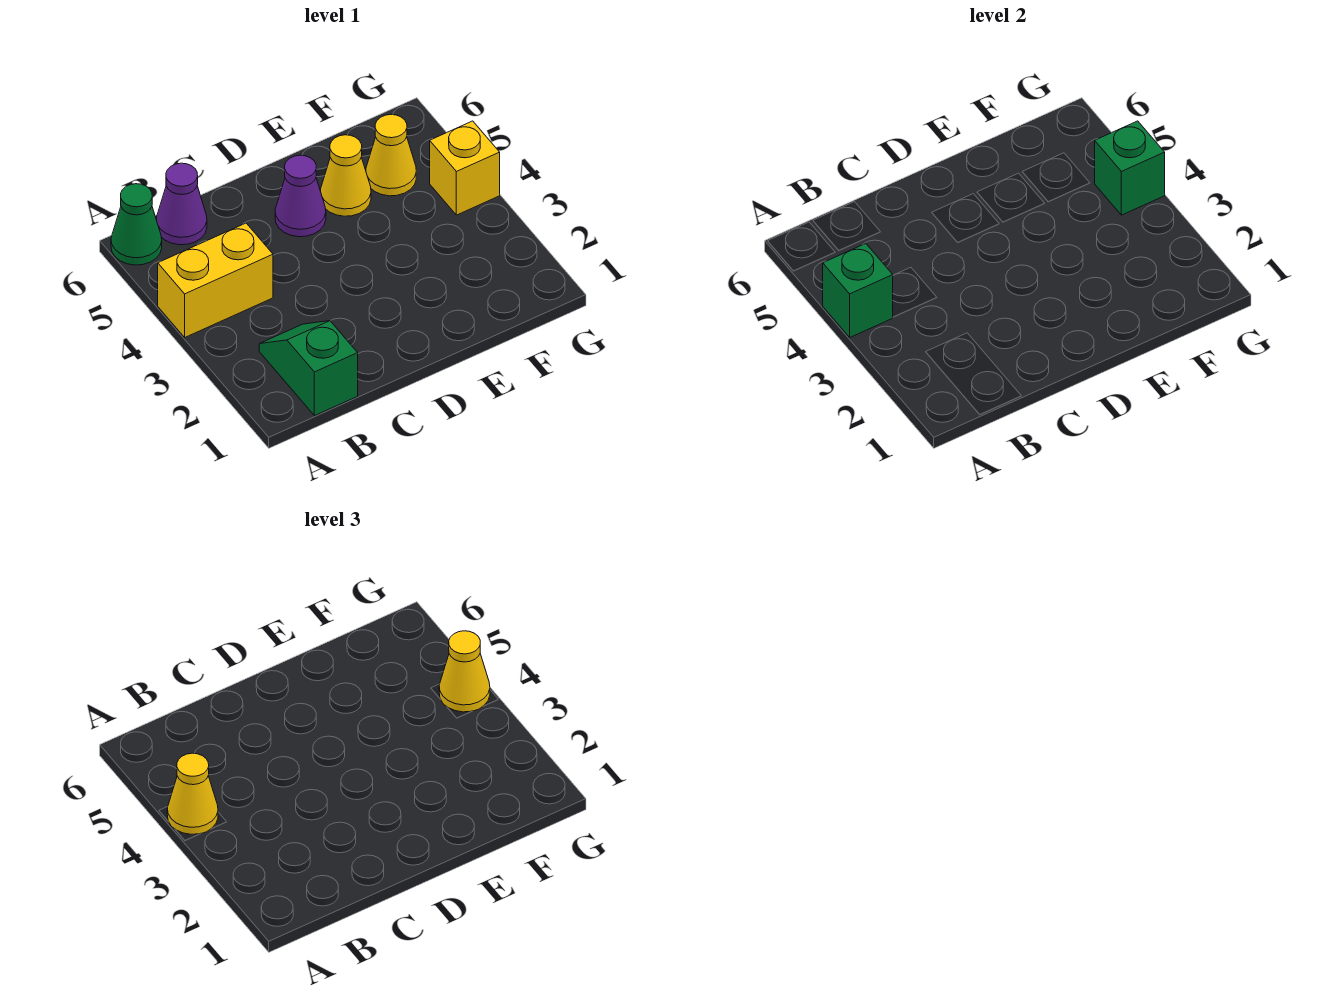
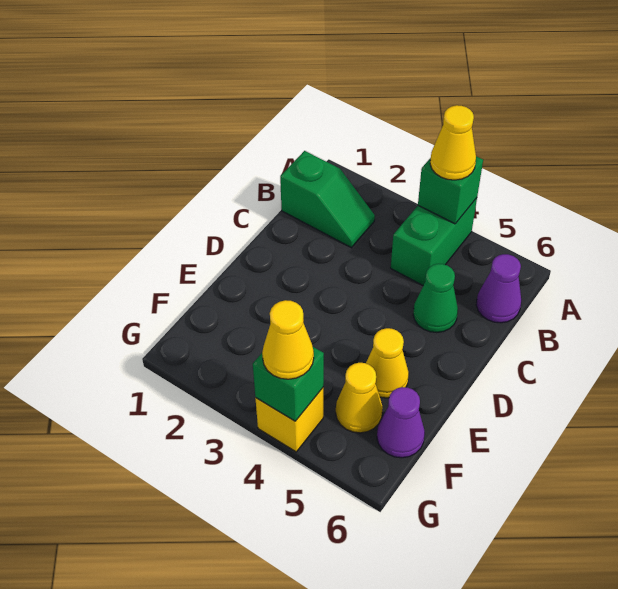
yellow brick A4:B4 level 1 -> green brick A4:B4 level 1
green cone A6 level 1 -> green cone C5 level 1
purple cone D5 level 1 -> purple cone F6 level 1

